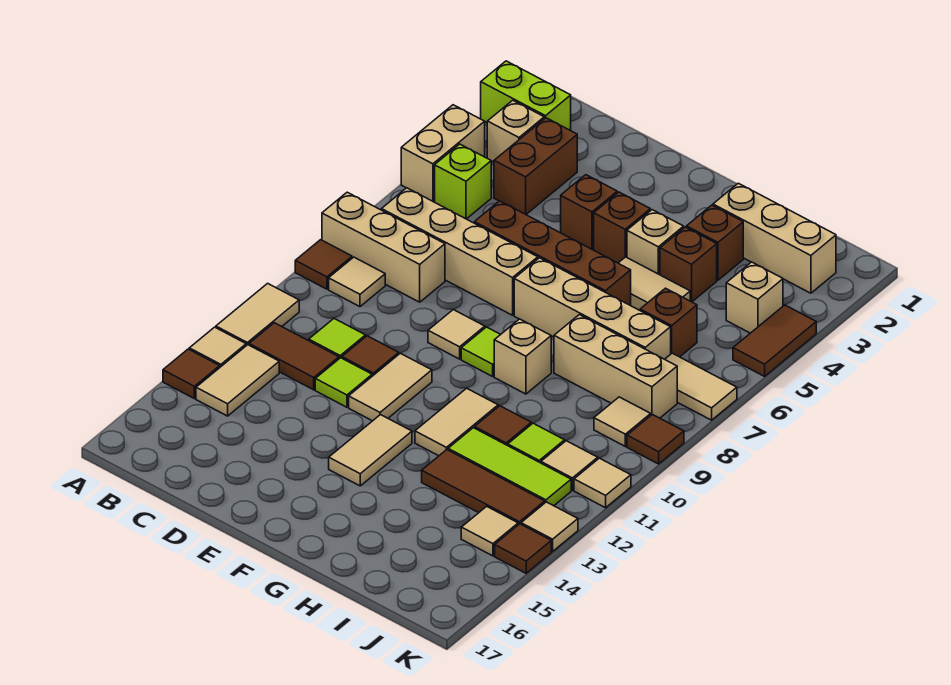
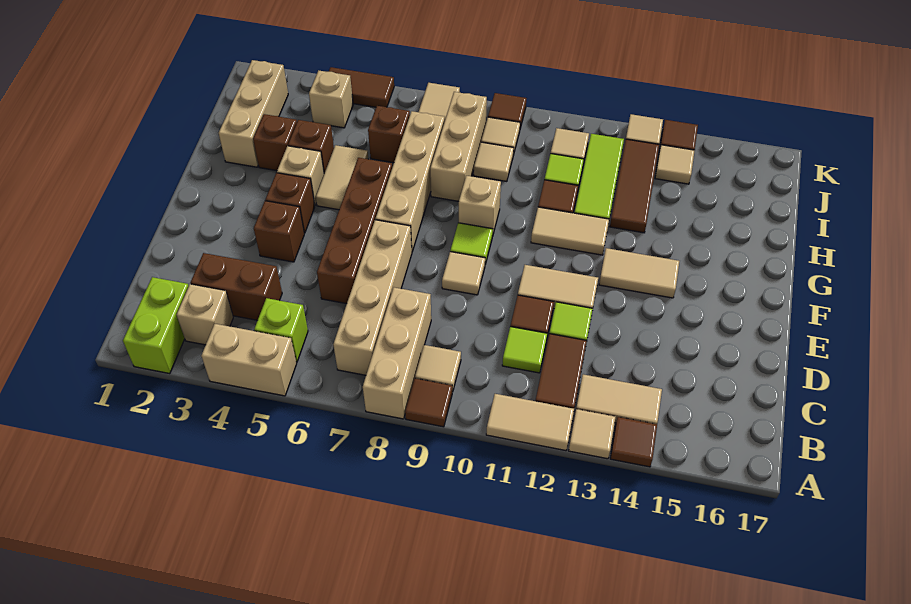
tan tile K11 level 1 -> tan tile I9 level 1

